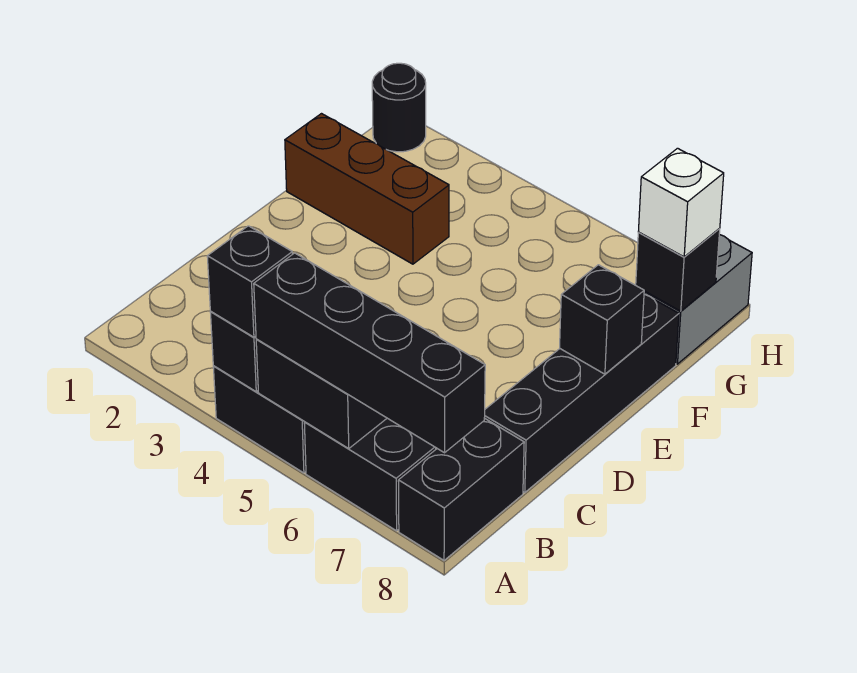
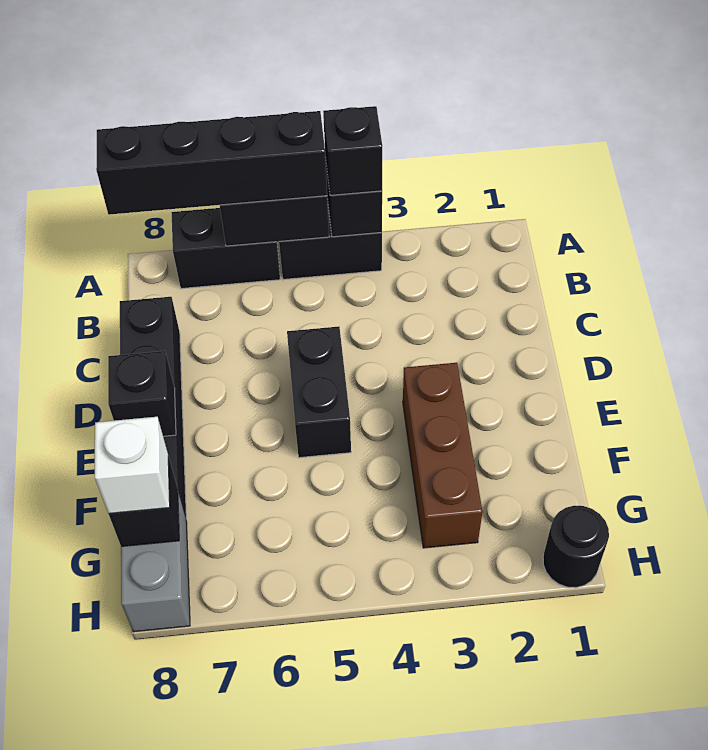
black brick A8:B8 level 1 -> black brick D5:E5 level 1
brown brick F1:F3 level 1 -> brown brick E3:G3 level 1

